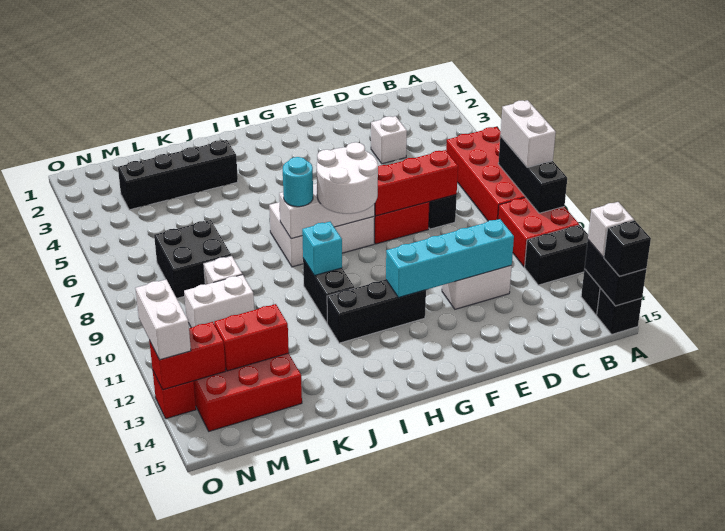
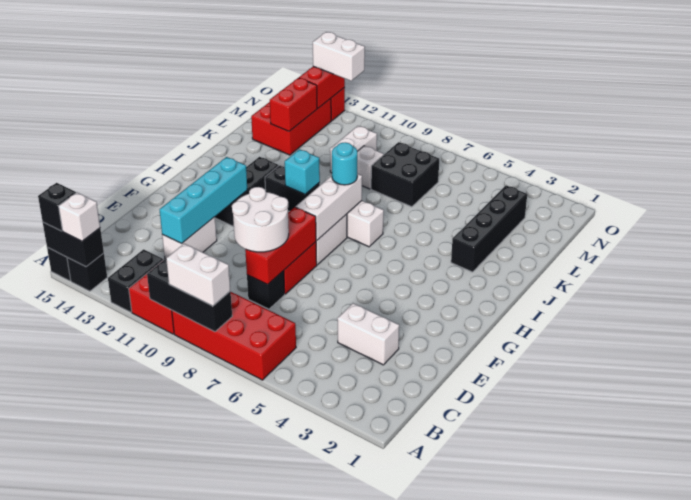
white brick D4 level 1 -> white brick D3:D4 level 1
white round brick G8:H9 level 3 -> white round brick D8:E9 level 3

